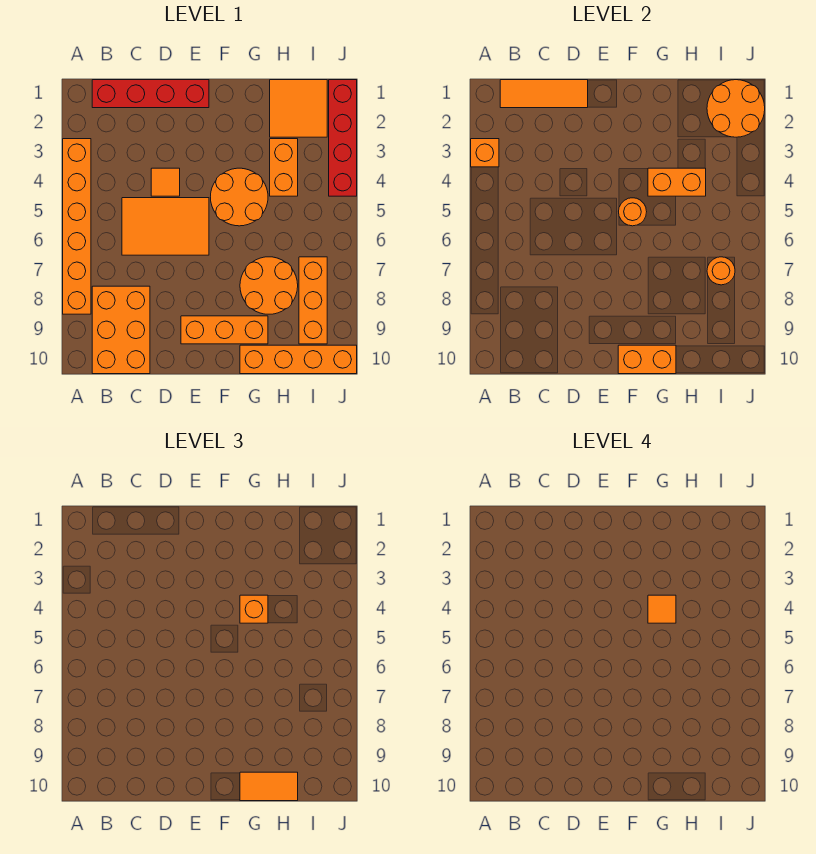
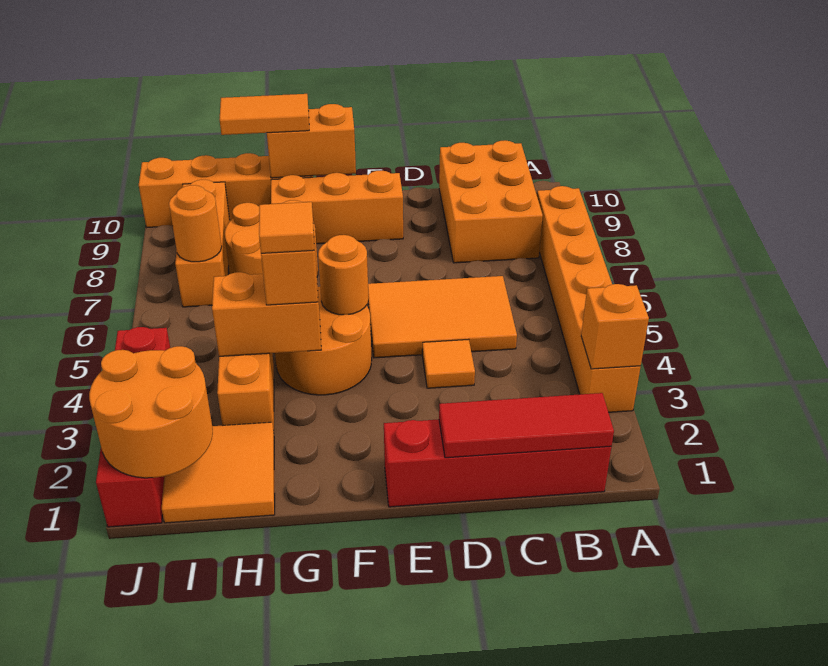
orange tile B1:D1 level 2 -> red tile B1:D1 level 2

